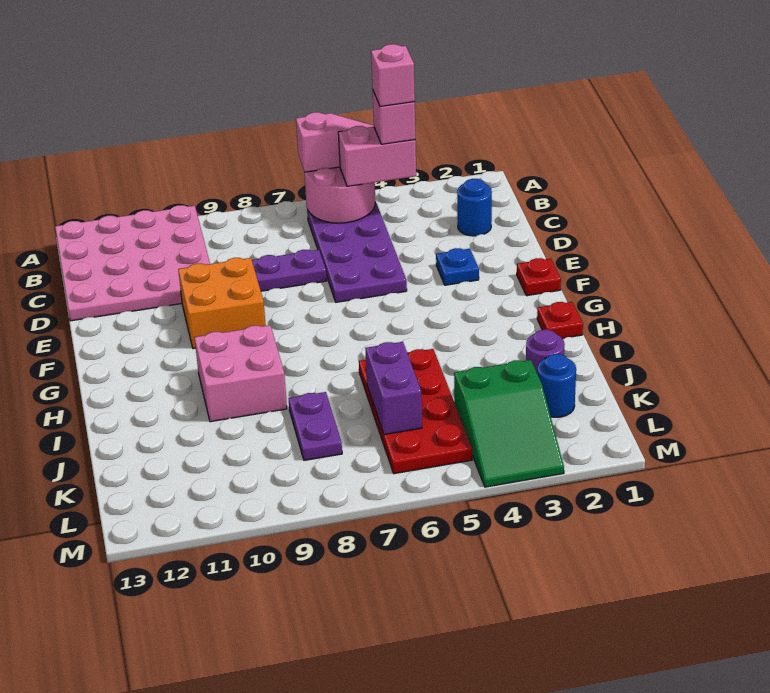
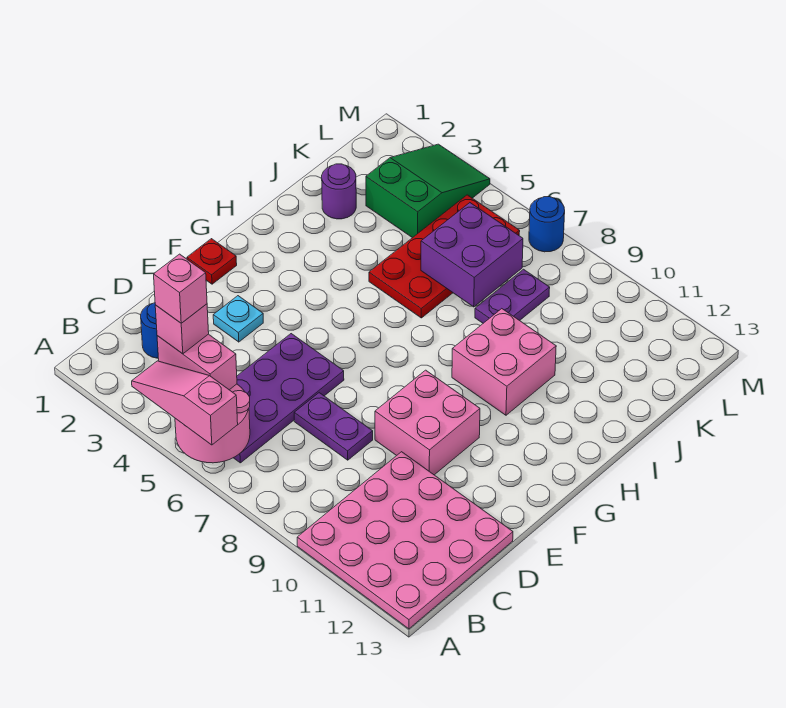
blue plate E3 level 1 -> cyan plate E3 level 1
orange brick E9:F10 level 1 -> pink brick E9:F10 level 1
red plate H1 level 1 -> none
purple brick J6:K6 level 2 -> purple brick J6:K7 level 2
blue round brick K2 level 1 -> blue round brick M7 level 1

